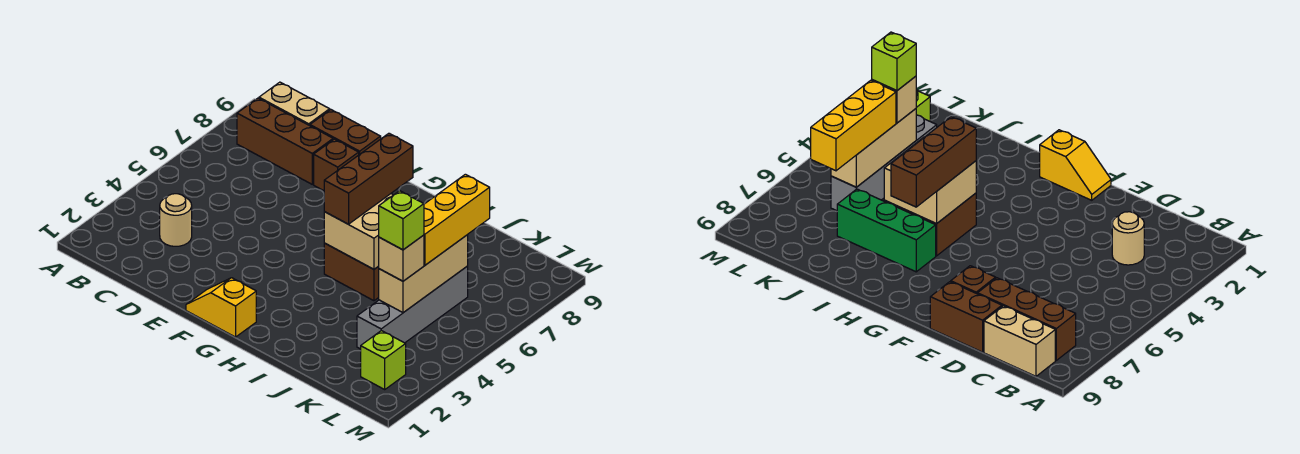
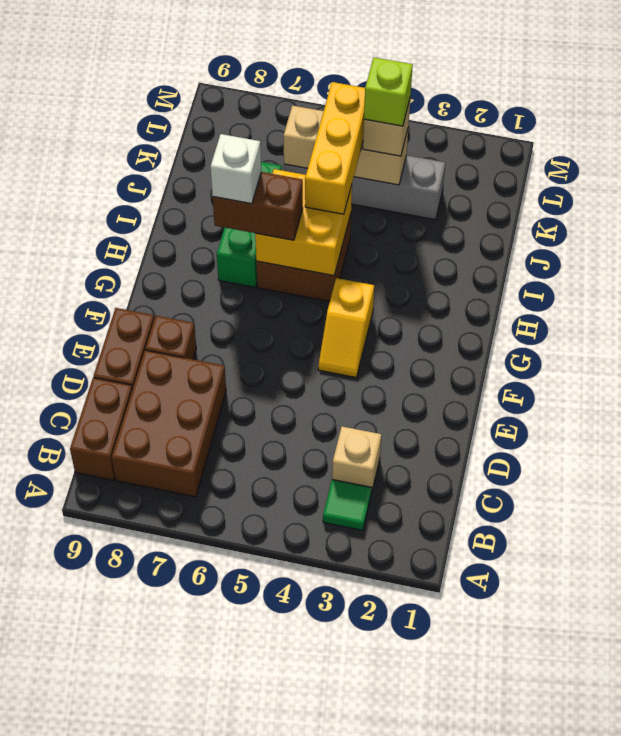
none -> green tile B3 level 1
brown brick B8:D8 level 1 -> brown brick B7:D8 level 1
tan brick B9:C9 level 1 -> brown brick B9:C9 level 1
tan round brick C3 level 1 -> tan brick C3 level 1
yellow slope F1:G1 level 1 top G -> yellow slope F4:G4 level 1 top G
tan brick H5:I6 level 2 -> yellow brick H5:I6 level 2
brown brick H5:H7 level 3 -> brown brick H6:H7 level 3
none -> white brick H7 level 4
yellow brick K5:K7 level 3 -> yellow brick I5:K5 level 3
lime brick L2 level 1 -> none

